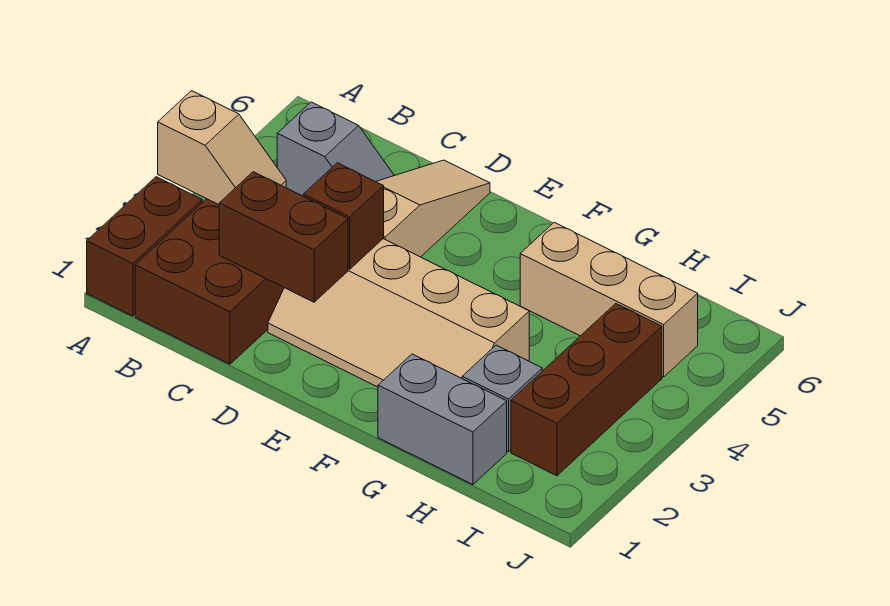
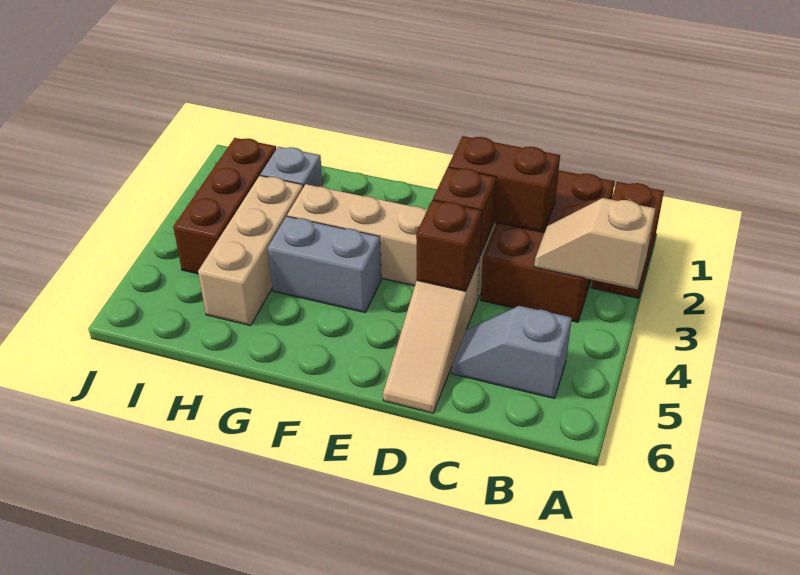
none -> brown brick D4 level 2
grey brick G1:H1 level 1 -> grey brick F4:G4 level 1
tan brick G5:I5 level 1 -> tan brick H3:H5 level 1

